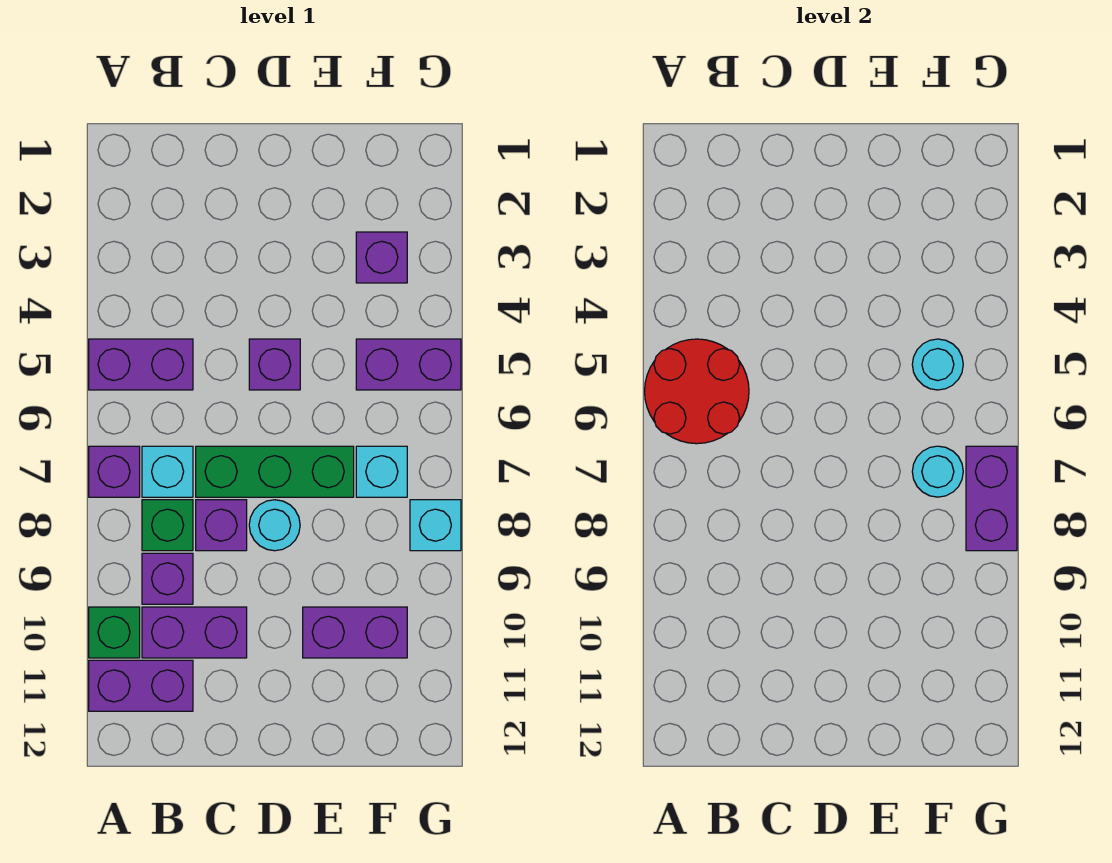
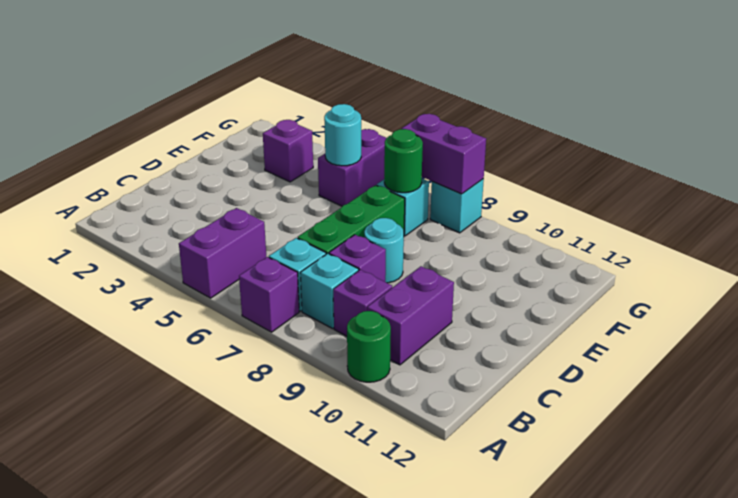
red round brick A5:B6 level 2 -> none
green brick A10 level 1 -> green round brick A10 level 1
purple brick A11:B11 level 1 -> none
green brick B8 level 1 -> cyan brick B8 level 1
purple brick D5 level 1 -> none
purple brick E10:F10 level 1 -> none
cyan round brick F7 level 2 -> green round brick F7 level 2

